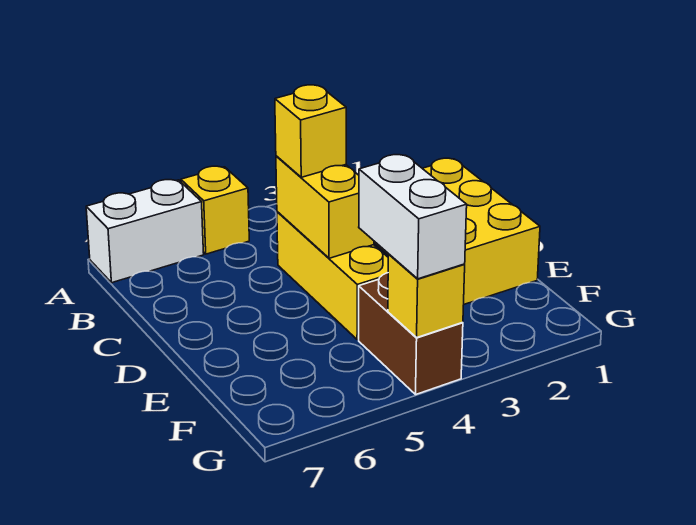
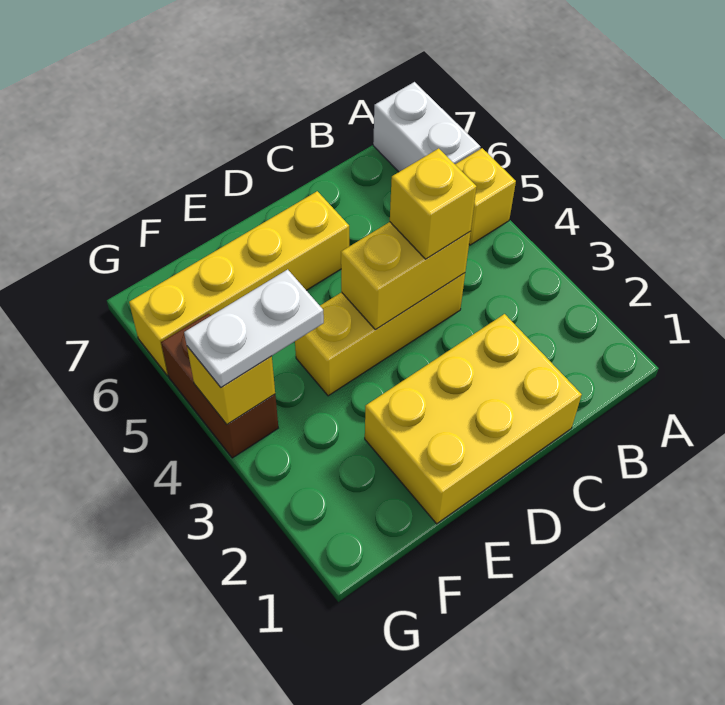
none -> yellow brick D6:G6 level 1
brown brick F4:G4 level 1 -> brown brick G4:G5 level 1
white brick F4:G4 level 3 -> white plate F4:G4 level 3

